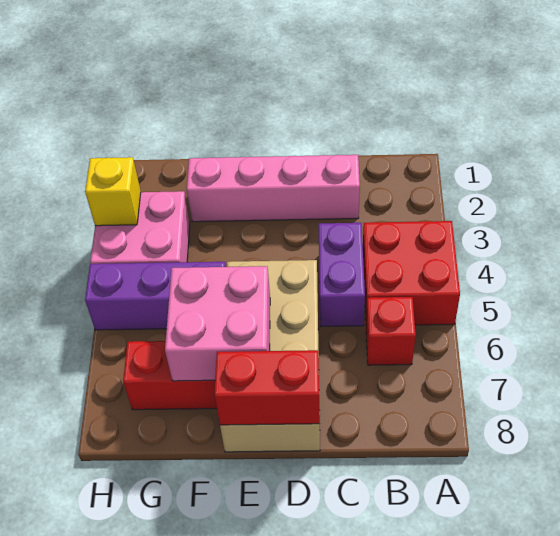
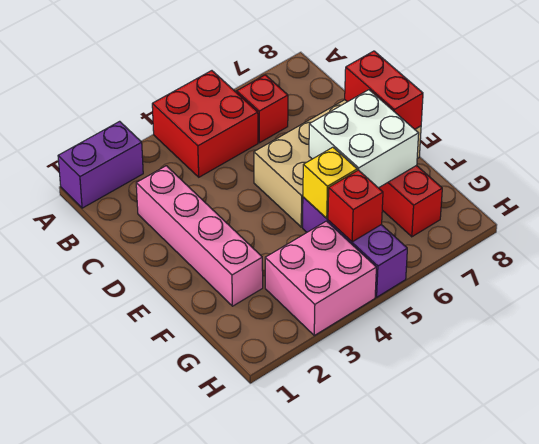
purple brick C4:C5 level 1 -> purple brick A1:A2 level 1
pink brick E6:F7 level 2 -> white brick E6:F7 level 2
none -> red brick G5 level 2
yellow brick H3 level 2 -> yellow brick F5 level 2

